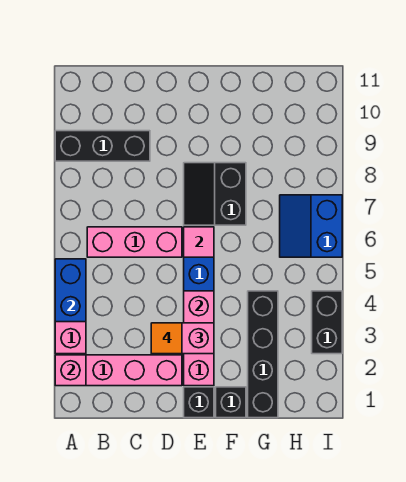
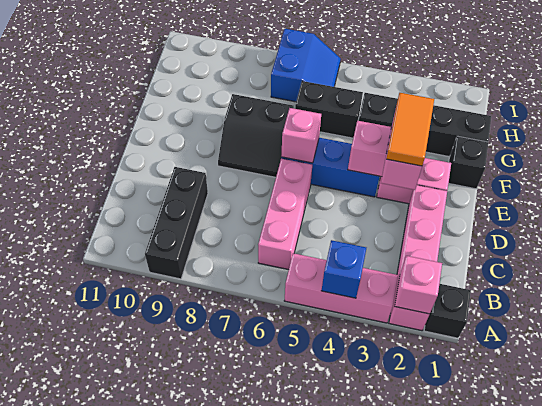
blue brick A4:A5 level 2 -> blue brick A4 level 2
orange tile D3 level 4 -> orange tile D3:E3 level 4
black brick E1 level 1 -> black brick A1 level 1
pink tile E6 level 2 -> pink brick E6 level 2
blue slope H6:I7 level 1 top I -> blue slope H6:I7 level 1 top 7
black brick I3:I4 level 1 -> black brick G5:G6 level 1

